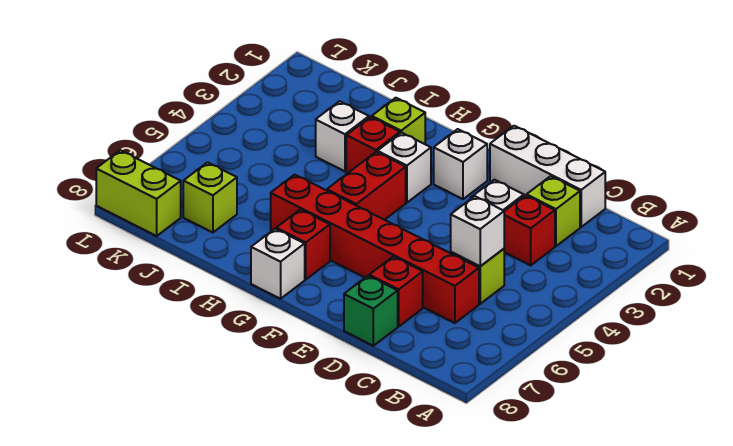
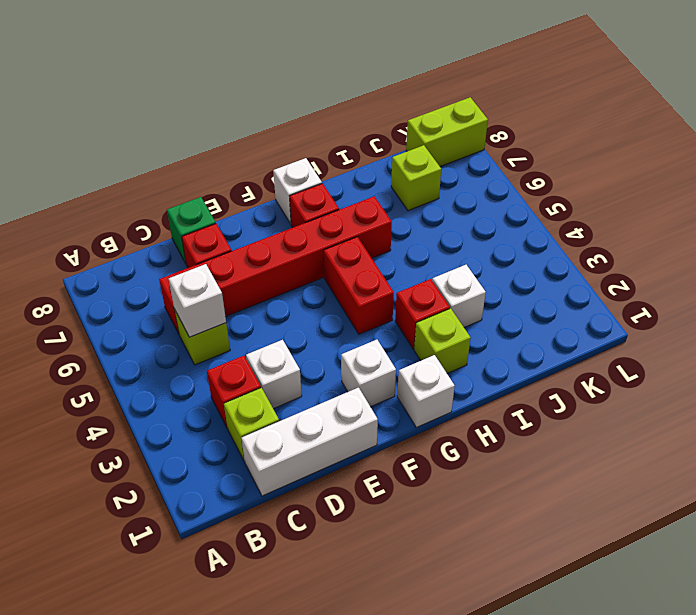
white brick G3 level 1 -> white brick G1 level 1

